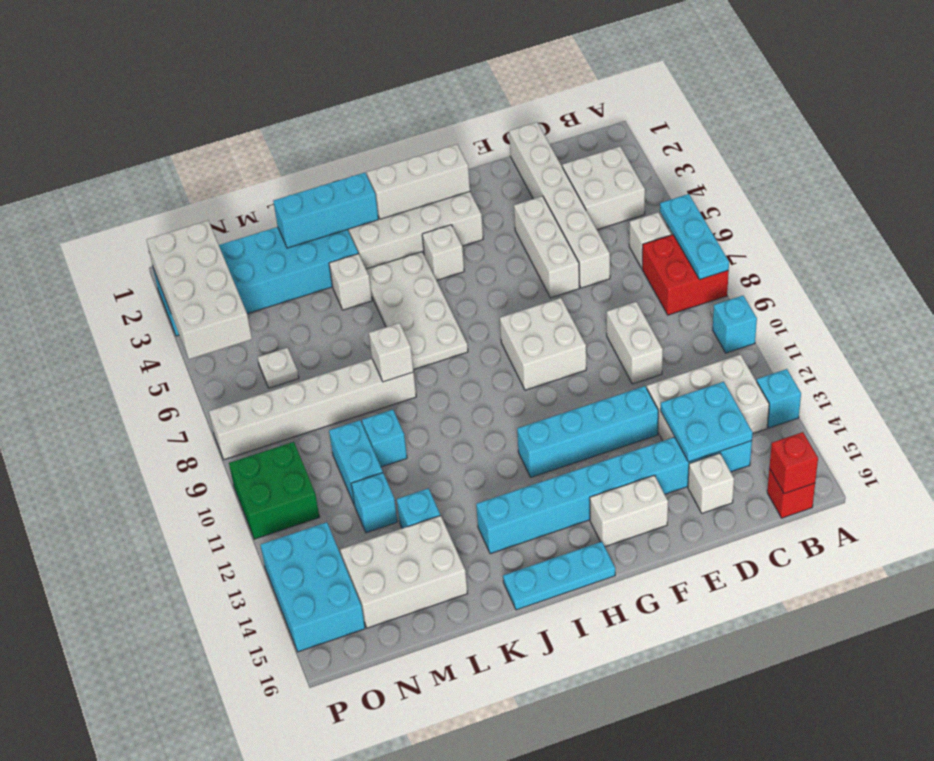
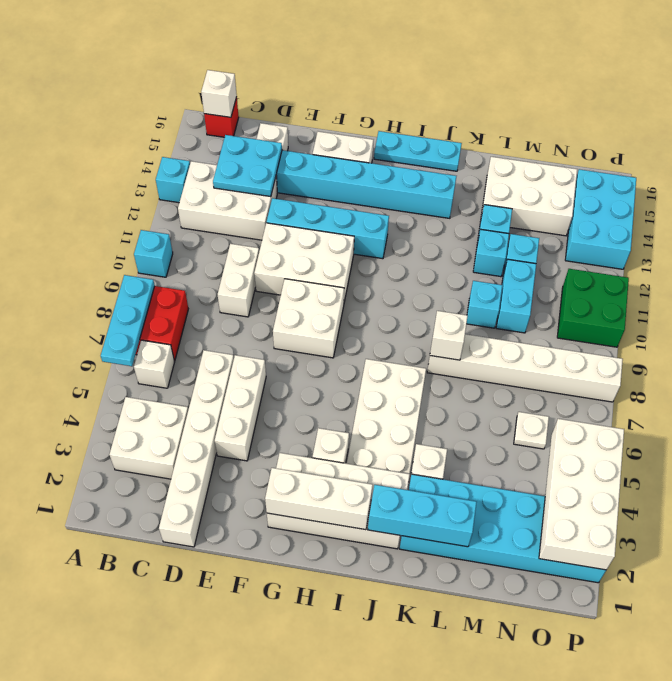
red brick B16 level 2 -> white brick B16 level 2
none -> white brick E10:G11 level 1
none -> cyan brick L12 level 1

